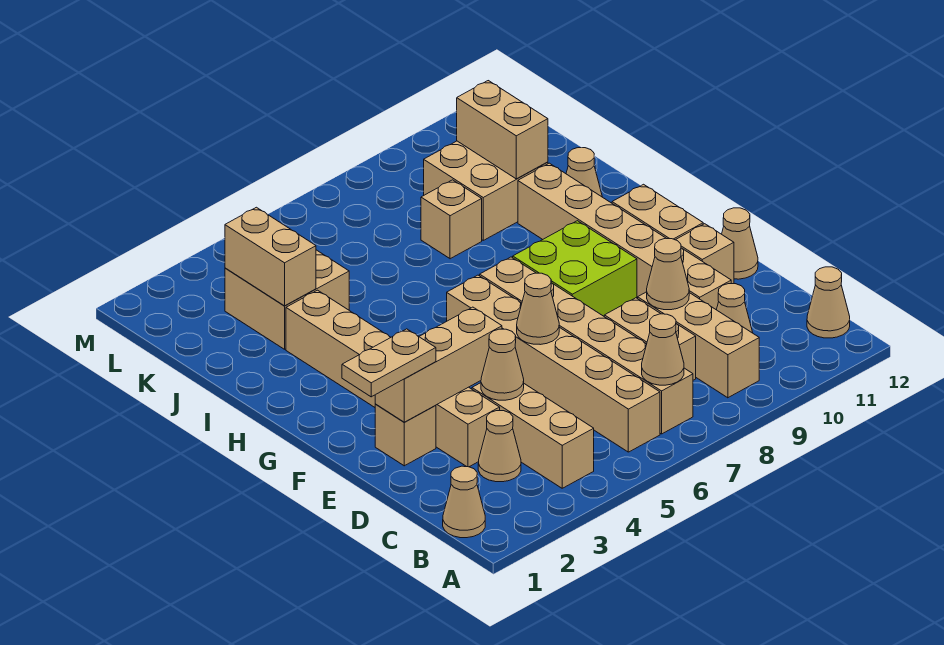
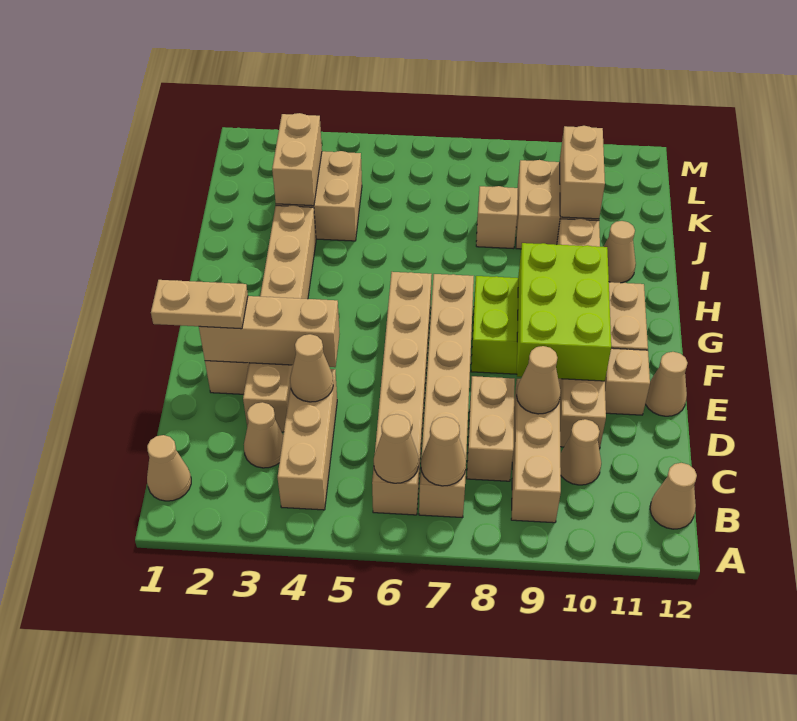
tan cone E6 level 2 -> tan cone B6 level 2
none -> lime brick E9:G10 level 2

